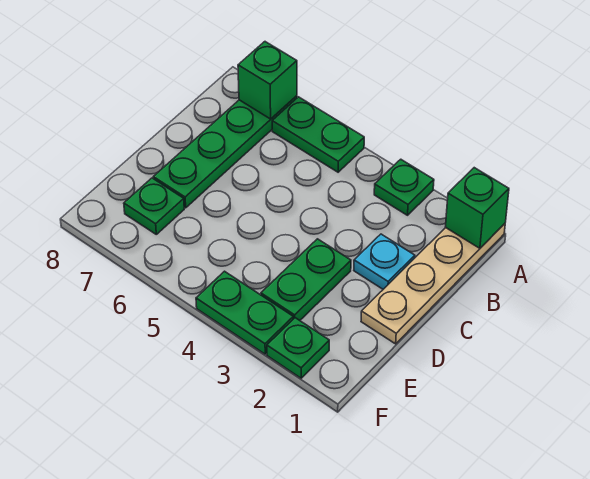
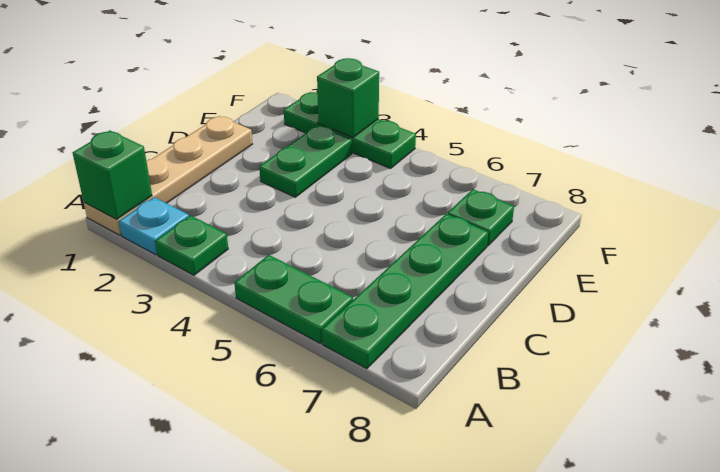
green brick A7 level 2 -> green brick F3 level 2
cyan plate C2 level 1 -> cyan plate A2 level 1

